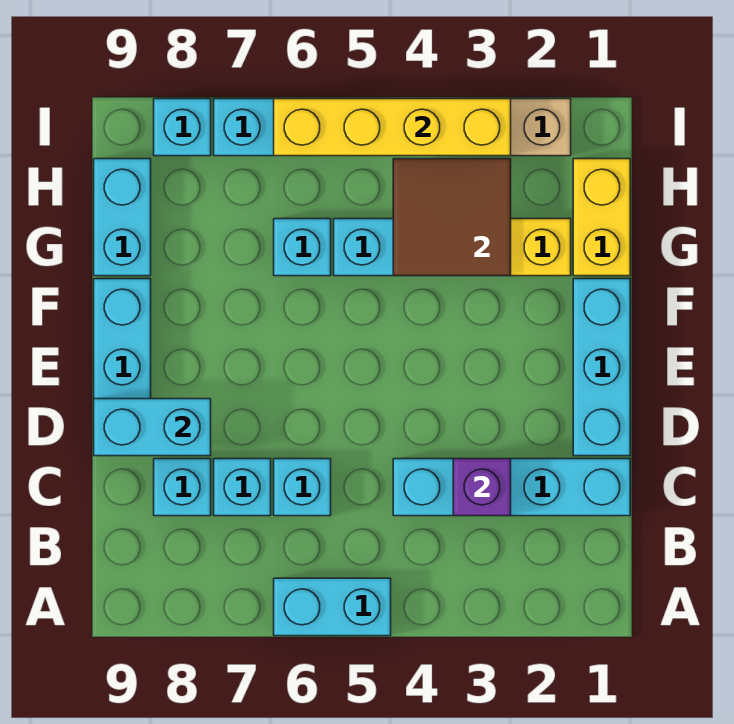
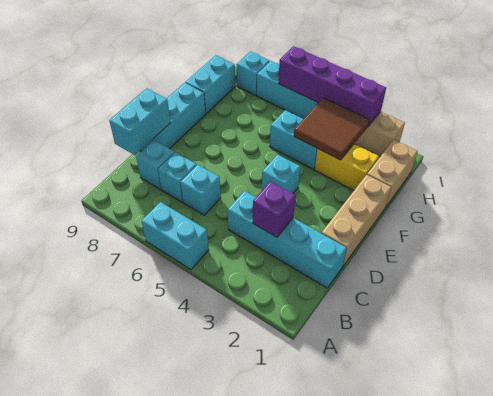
cyan brick D1:F1 level 1 -> tan brick D1:F1 level 1
cyan brick D8:D9 level 2 -> cyan brick C9:D9 level 2
yellow brick G1:H1 level 1 -> tan brick G1:H1 level 1
cyan brick G6 level 1 -> cyan brick E4 level 1
yellow brick I3:I6 level 2 -> purple brick I3:I6 level 2

